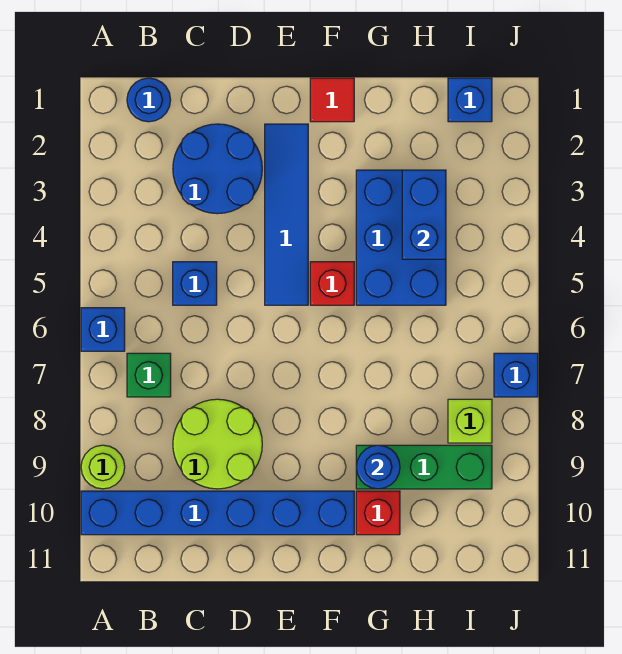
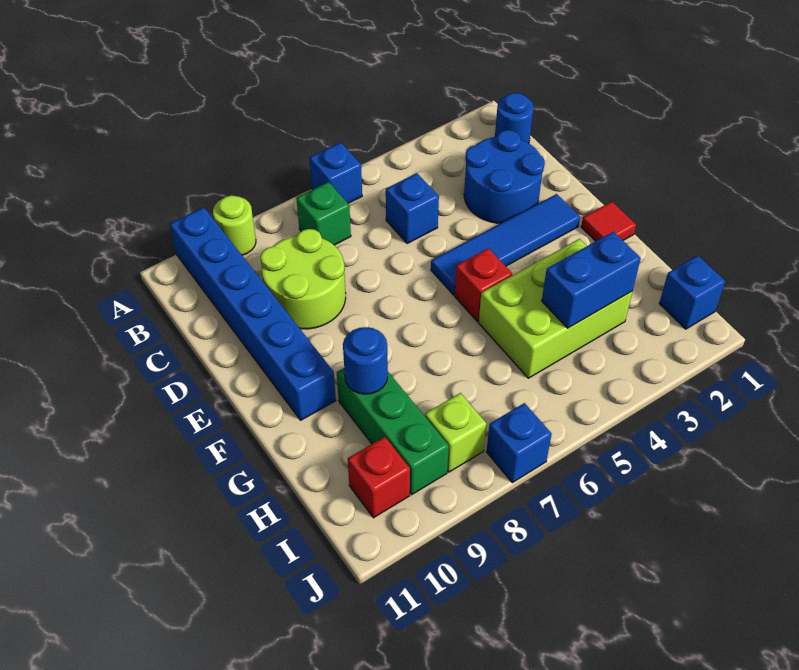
blue brick G3:H5 level 1 -> lime brick G3:H5 level 1
red brick G10 level 1 -> red brick I10 level 1

